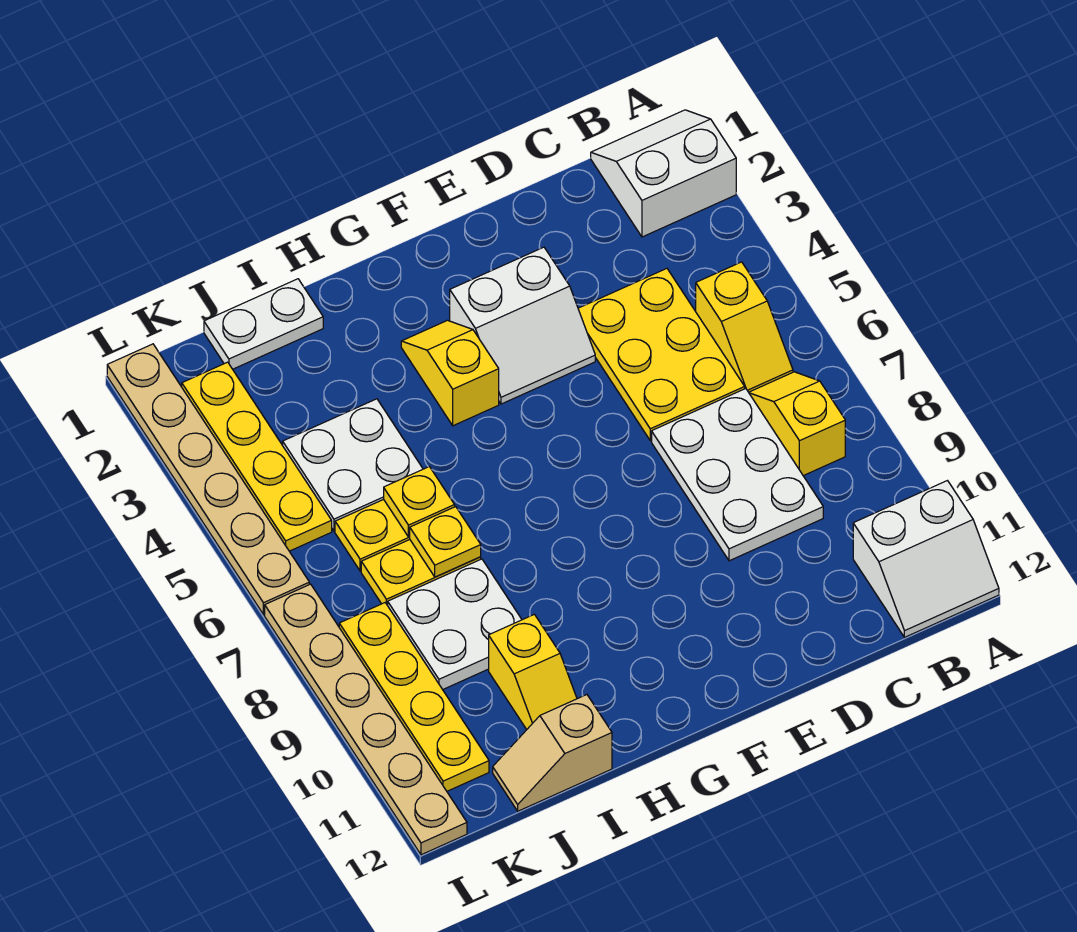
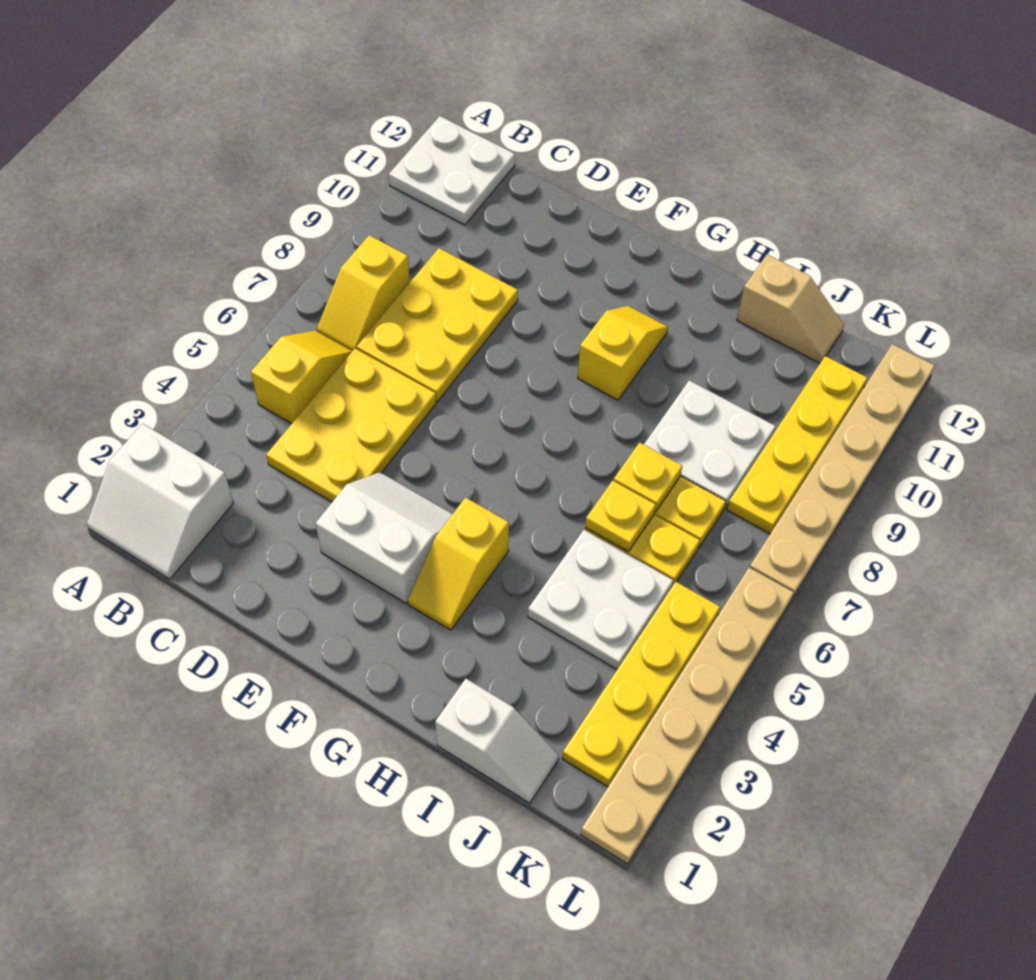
white slope A11:B12 level 1 top 11 -> white plate A11:B12 level 1
white plate C7:D9 level 1 -> yellow plate C7:D9 level 1
white plate I1:J1 level 1 -> white slope I1:J1 level 1 top I
yellow slope I10:I11 level 1 top 10 -> yellow slope G9:G10 level 1 top 9

